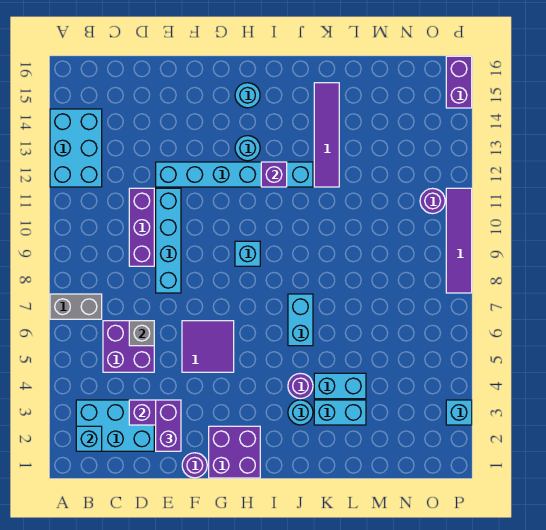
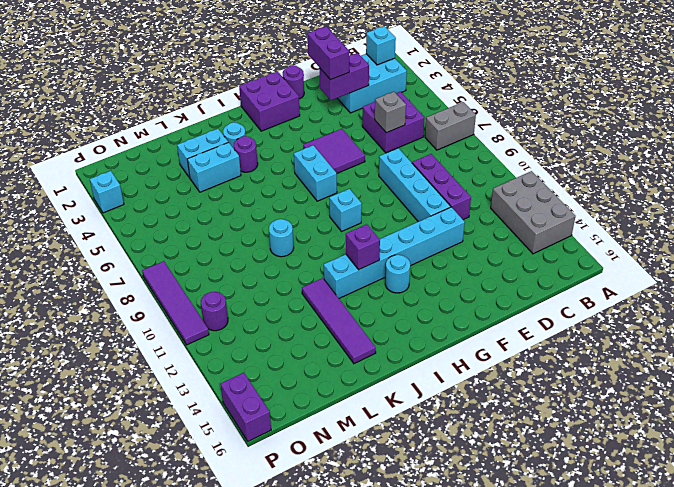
cyan brick A12:B14 level 1 -> grey brick A12:B14 level 1
cyan round brick H15 level 1 -> cyan round brick K9 level 1
cyan brick J6:J7 level 1 -> cyan brick H6:H7 level 1

